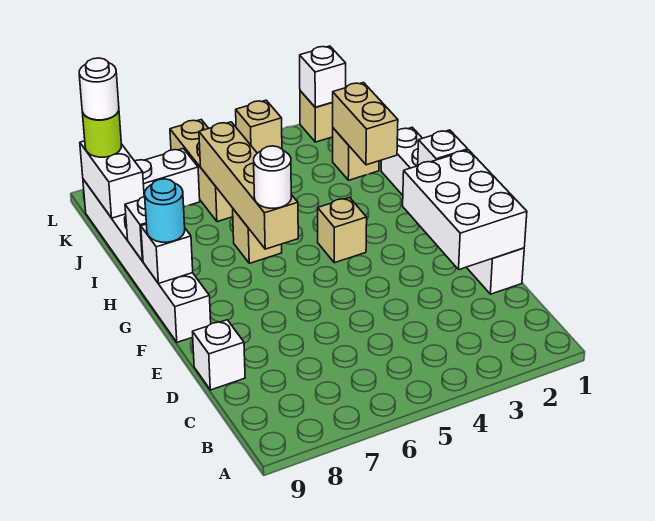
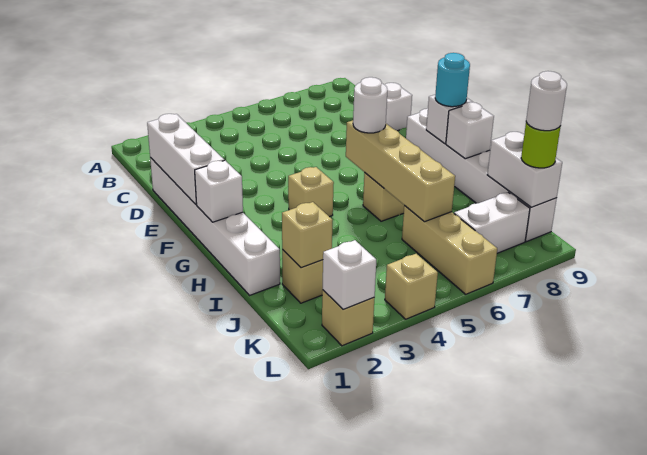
white brick D1:F2 level 2 -> white brick D1:F1 level 2
tan brick I2:J2 level 2 -> tan brick J2 level 2

